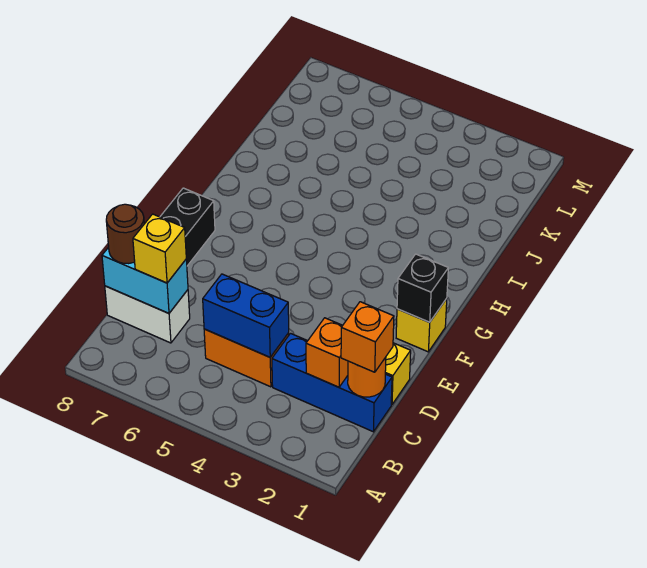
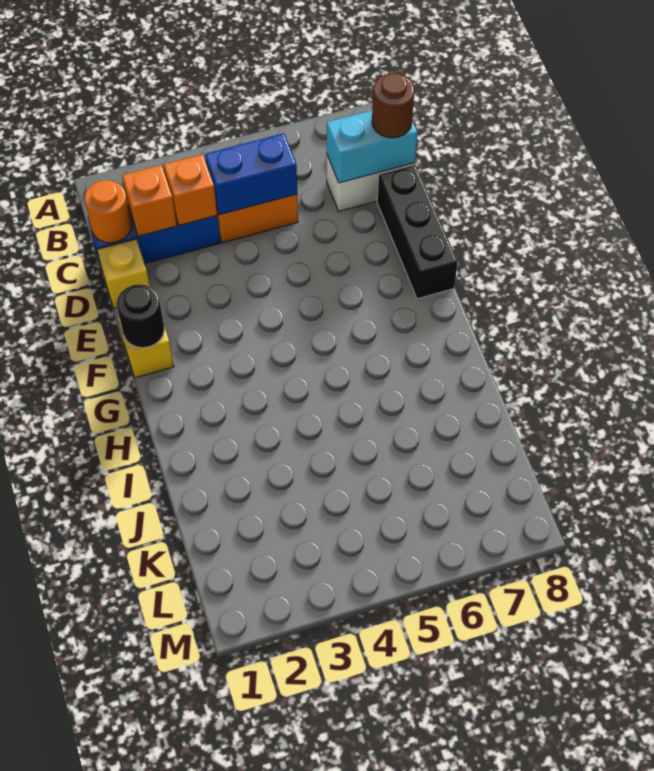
orange brick C1 level 3 -> orange brick C3 level 2
yellow brick C7 level 3 -> none
black brick F1 level 2 -> black round brick F1 level 2

